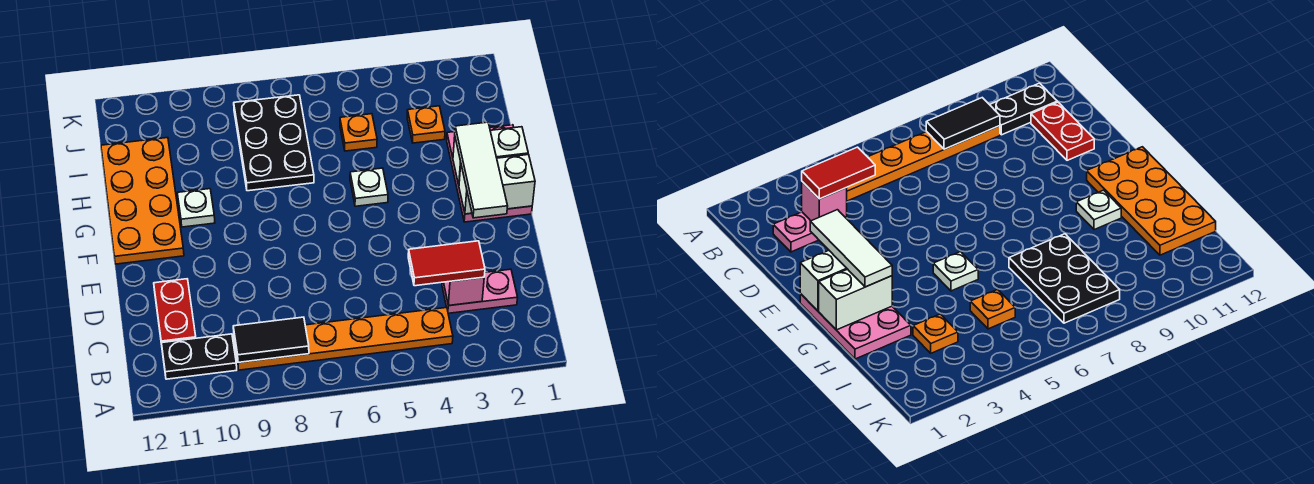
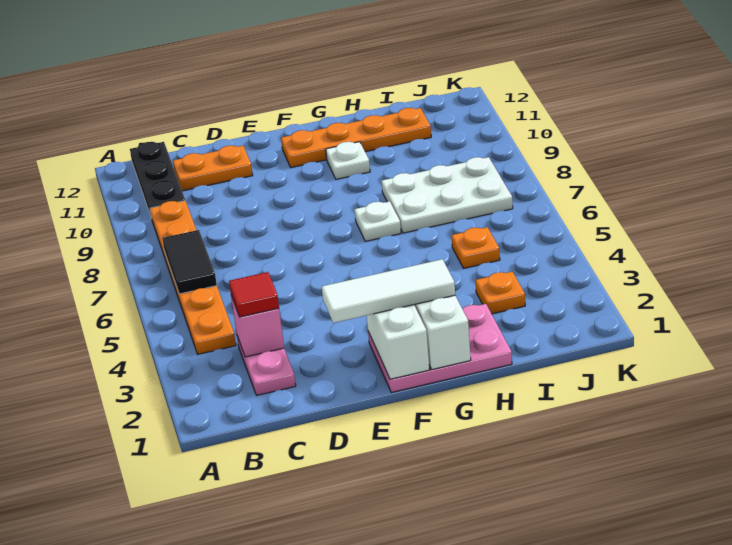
black tile B8:B9 level 2 -> black tile B6:B7 level 2
black plate B10:B11 level 1 -> black plate B10:B12 level 1
red tile C3:C4 level 3 -> red tile C3 level 3
red plate C11:D11 level 1 -> orange plate C11:D11 level 1
orange plate F11:I12 level 1 -> orange plate F11:I11 level 1
white plate G5 level 1 -> white plate G7 level 1
black plate H7:J8 level 1 -> white plate H7:J8 level 1

